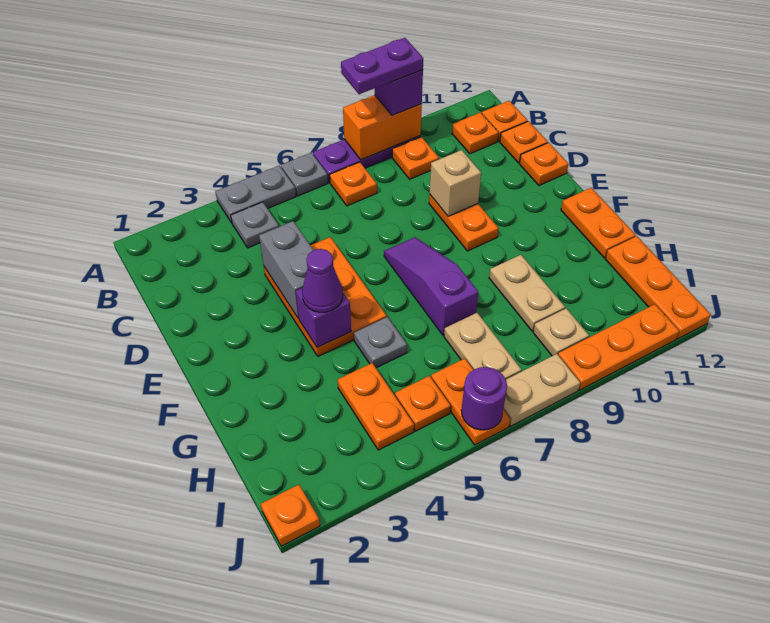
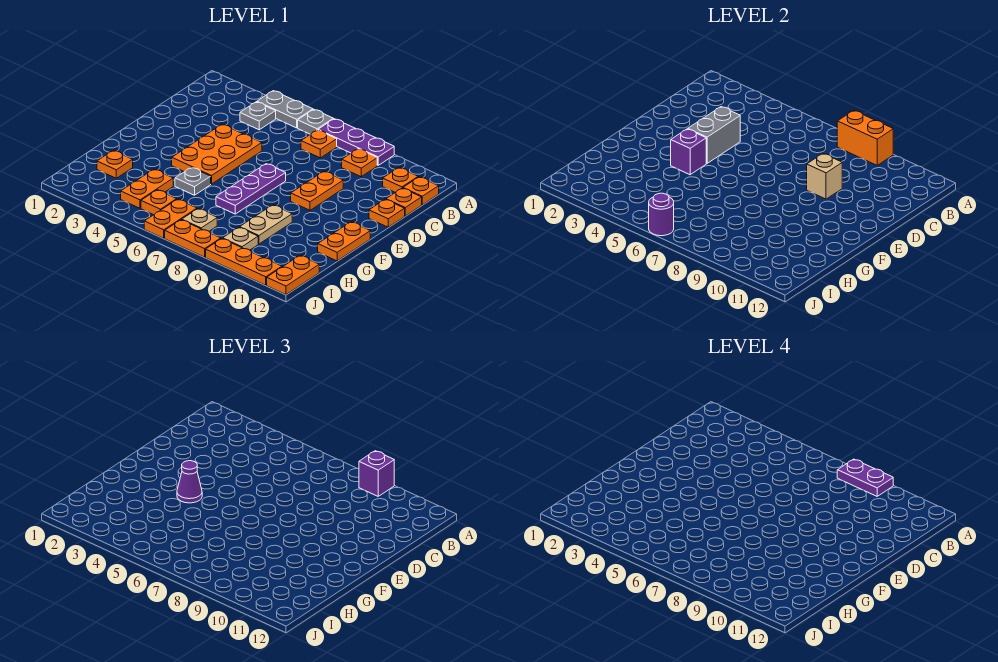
purple slope E7:G7 level 1 top G -> purple plate E7:G7 level 1
tan plate H7:I7 level 1 -> tan plate I7 level 1
orange plate H12:J12 level 1 -> orange plate I12:J12 level 1
orange plate J1 level 1 -> orange plate H2 level 1
tan plate J7:J8 level 1 -> orange plate J7:J8 level 1

